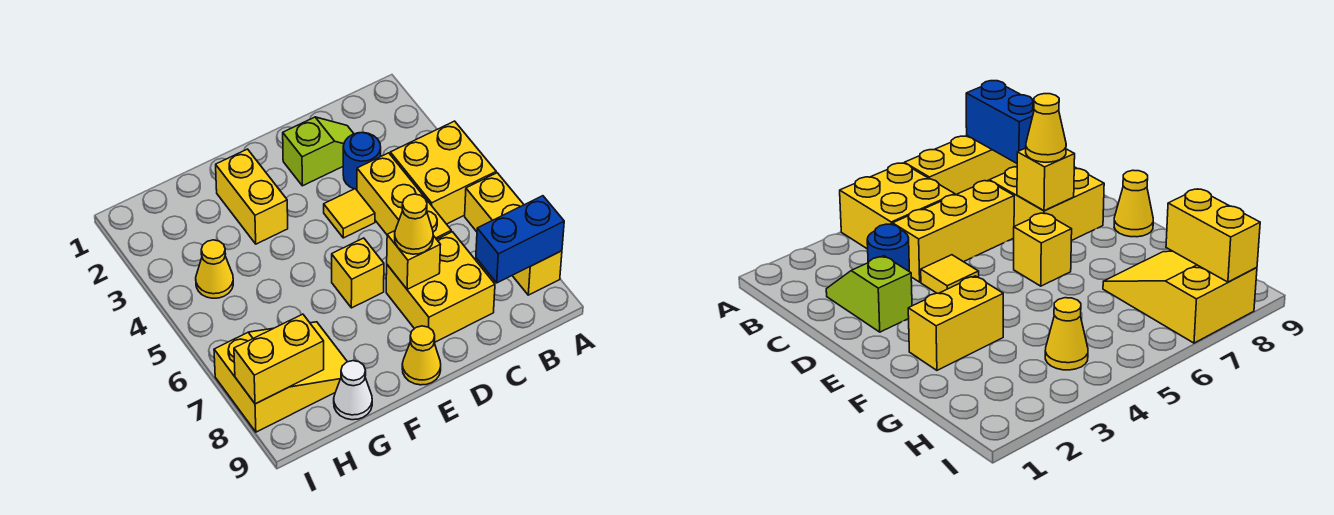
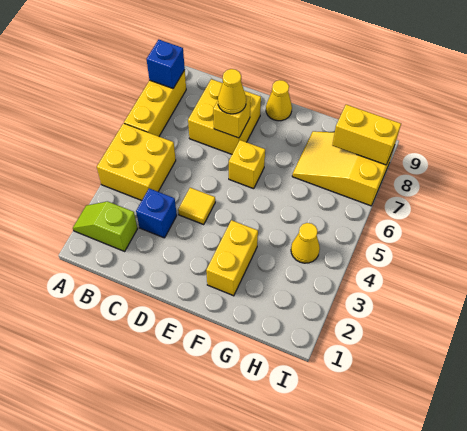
blue brick A8:B8 level 2 -> blue brick A8 level 2
lime slope C2:D2 level 1 top D -> lime slope A2:B2 level 1 top B
blue round brick C3 level 1 -> blue brick C3 level 1
yellow brick C4:C6 level 1 -> none
white cone G9 level 1 -> none

